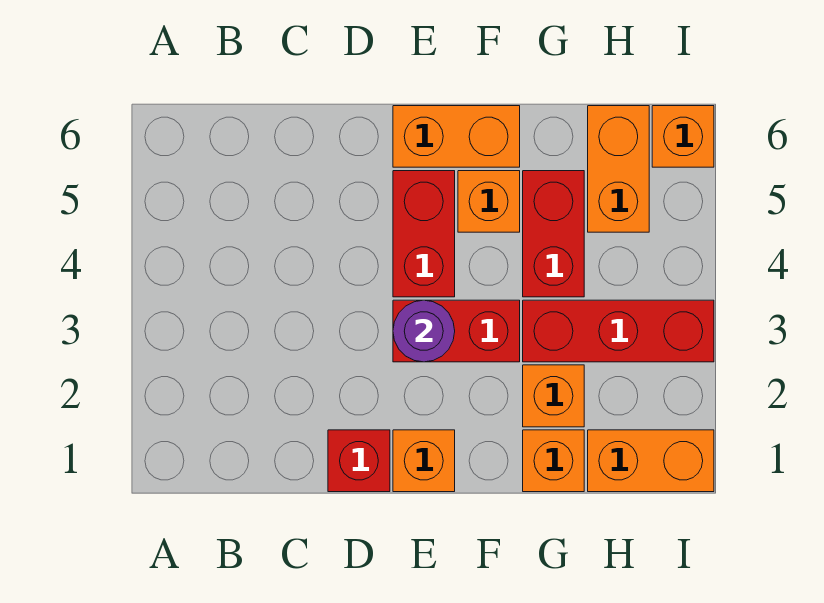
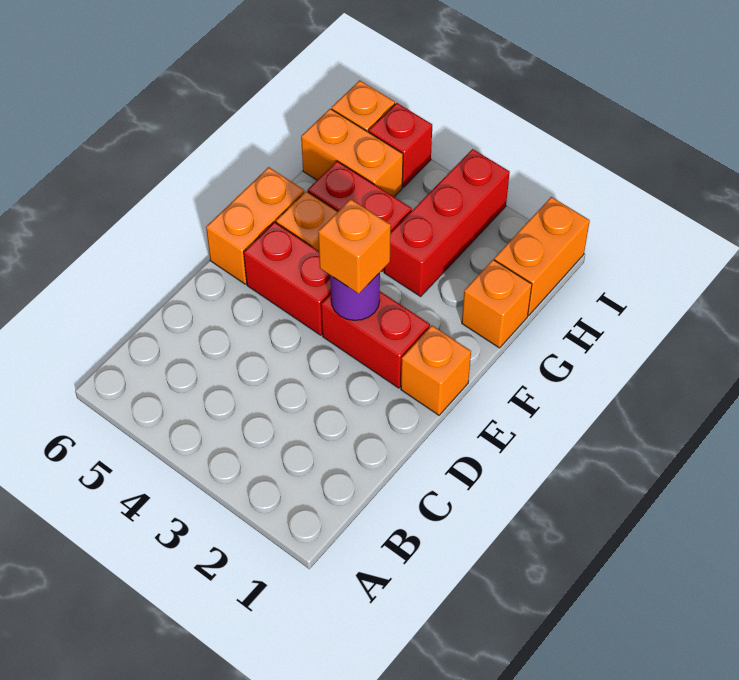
red brick D1 level 1 -> red brick I5 level 1
red brick E3:F3 level 1 -> red brick E2:E3 level 1
orange brick G2 level 1 -> orange brick E3 level 3

